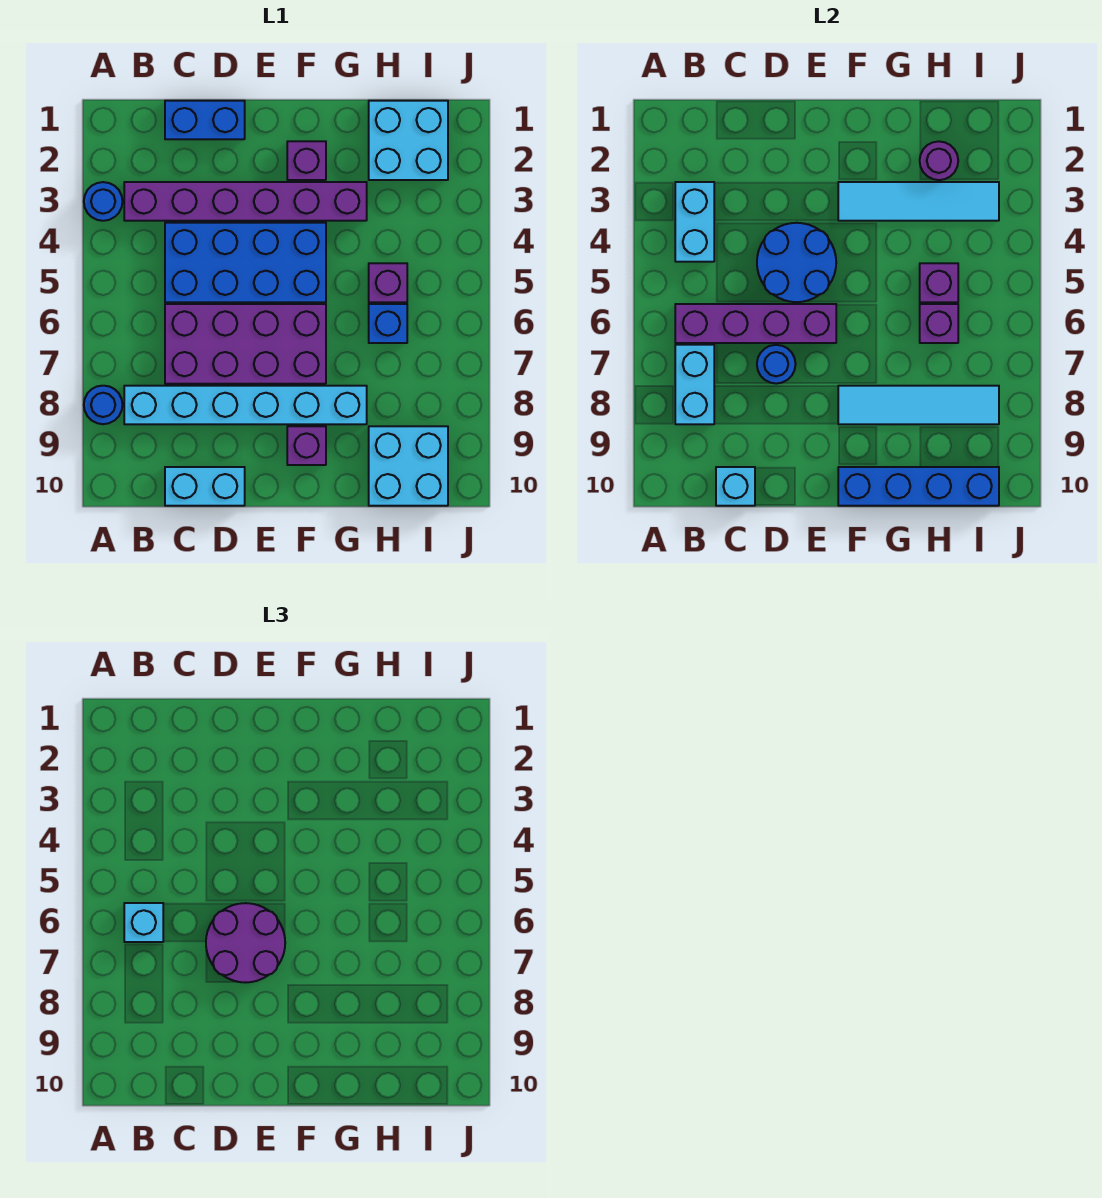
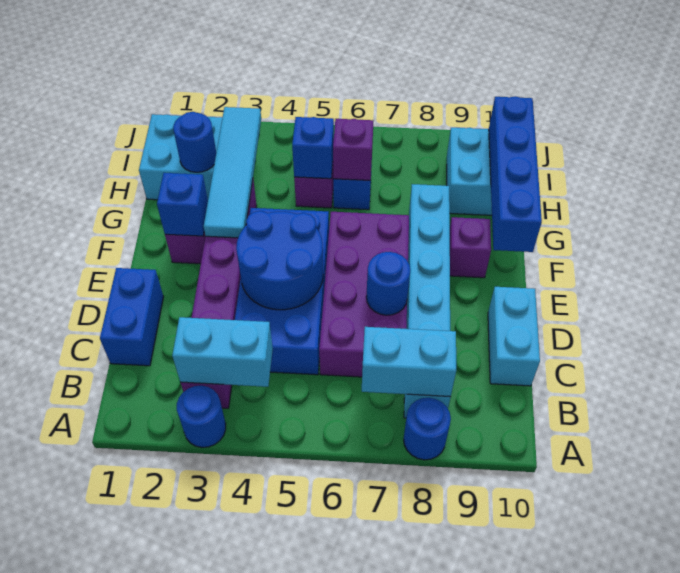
purple brick B6:E6 level 2 -> none
cyan brick B6 level 3 -> none
cyan brick C10 level 2 -> none
purple round brick D6:E7 level 3 -> none
none -> blue brick F2 level 2
cyan tile F8:I8 level 2 -> none
purple round brick H2 level 2 -> blue round brick H2 level 2
purple brick H5 level 2 -> blue brick H5 level 2

